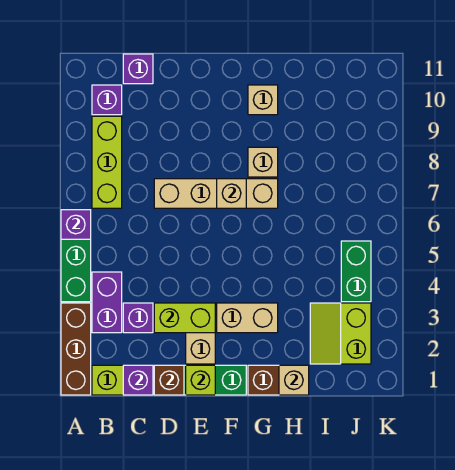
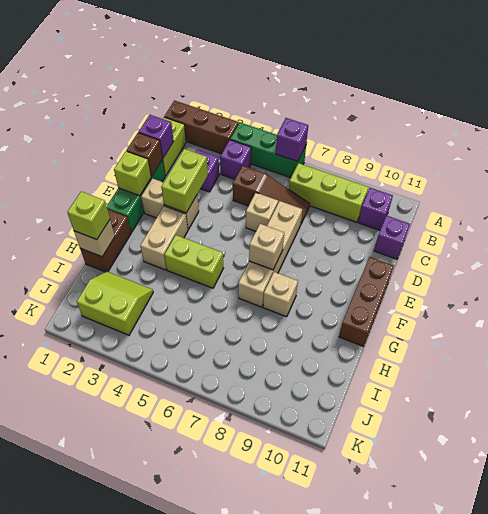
purple brick B3:B4 level 1 -> purple brick B4 level 1
none -> brown slope C5:C7 level 1 top 5
none -> brown brick E11:G11 level 1
none -> lime brick G4:G5 level 1
tan brick G10 level 1 -> tan brick D6 level 1
none -> lime brick H1 level 3
green brick J4:J5 level 1 -> none

